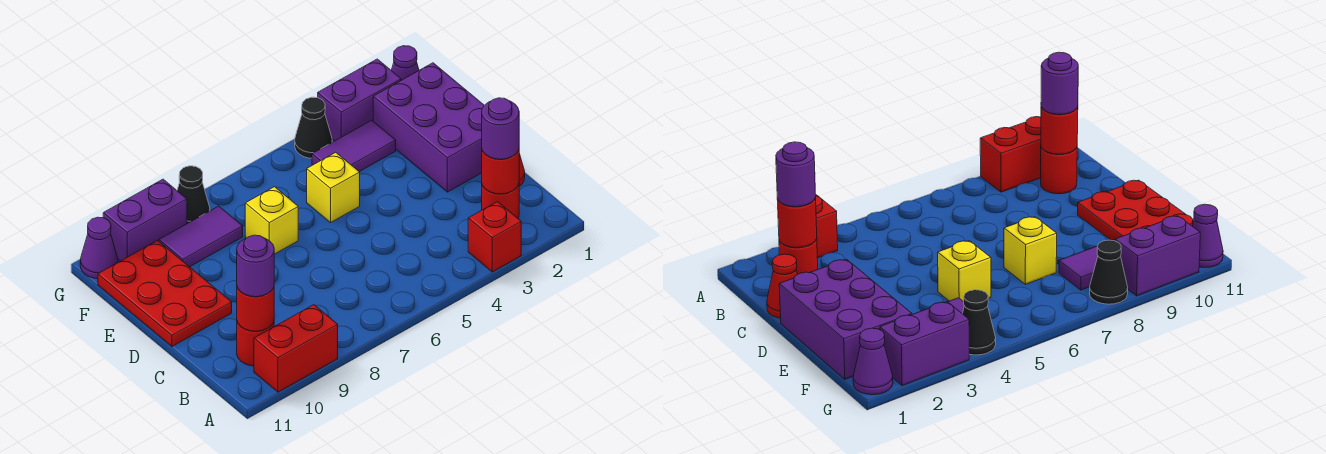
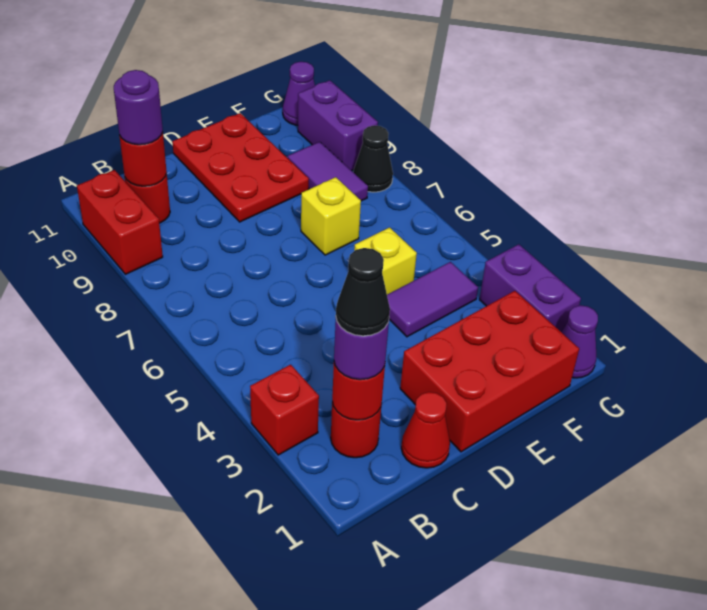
purple brick D1:F2 level 1 -> red brick D1:F2 level 1
red plate D10:F11 level 1 -> red plate D9:E11 level 1
purple tile F3:F4 level 1 -> purple tile E4:F4 level 1
black cone G4 level 1 -> black cone B2 level 4

